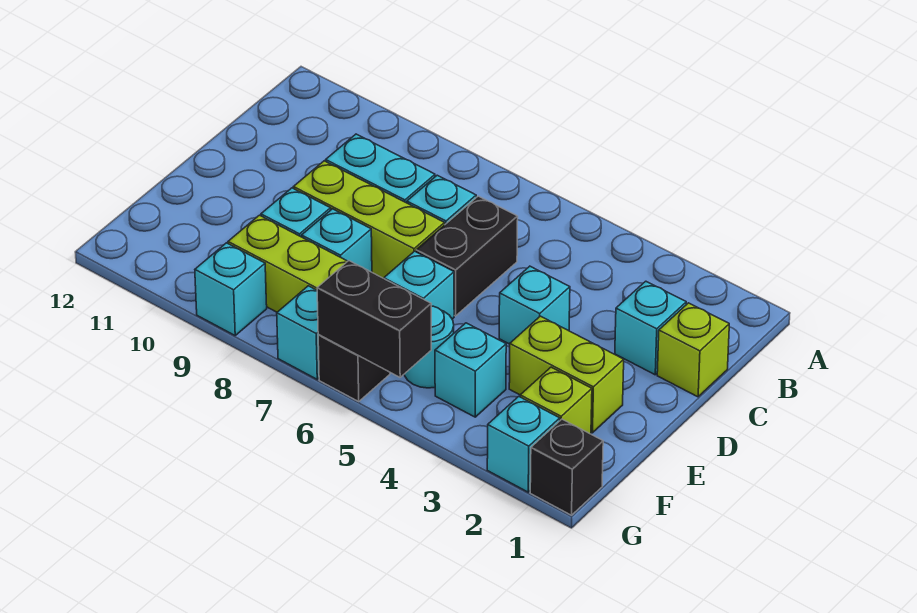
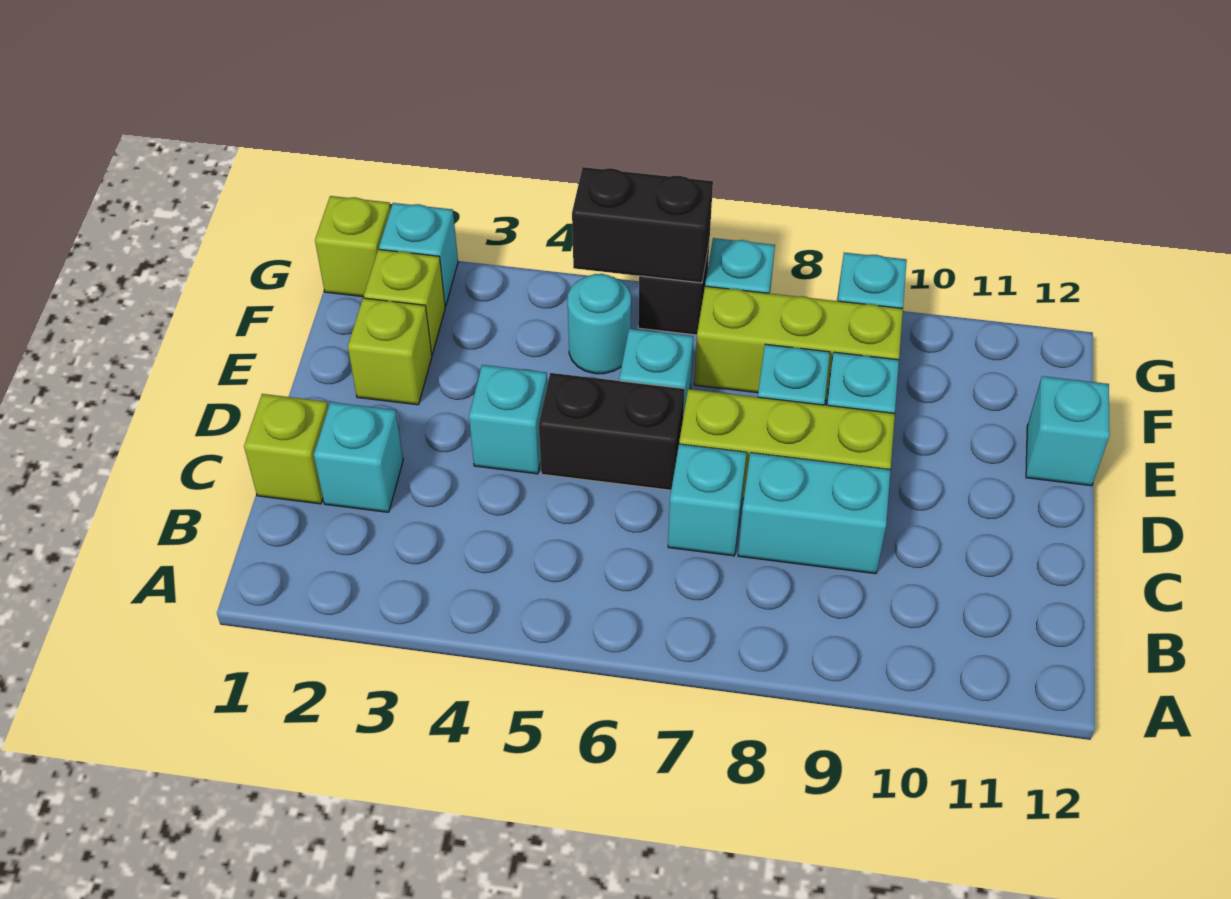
black brick C6:D6 level 1 -> black brick D5:D6 level 1
lime brick E2:E3 level 1 -> lime brick E2 level 1
cyan brick F4 level 1 -> cyan brick E12 level 1
black brick G1 level 1 -> lime brick G1 level 1

